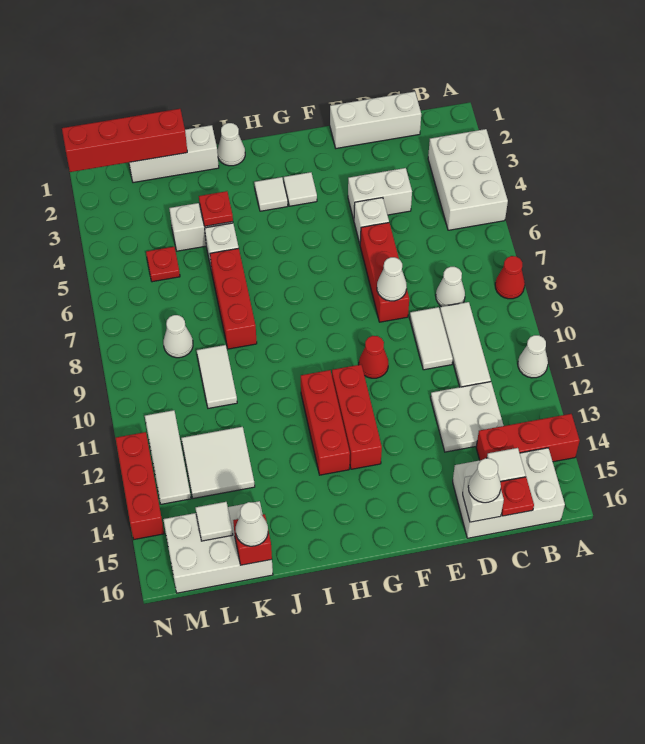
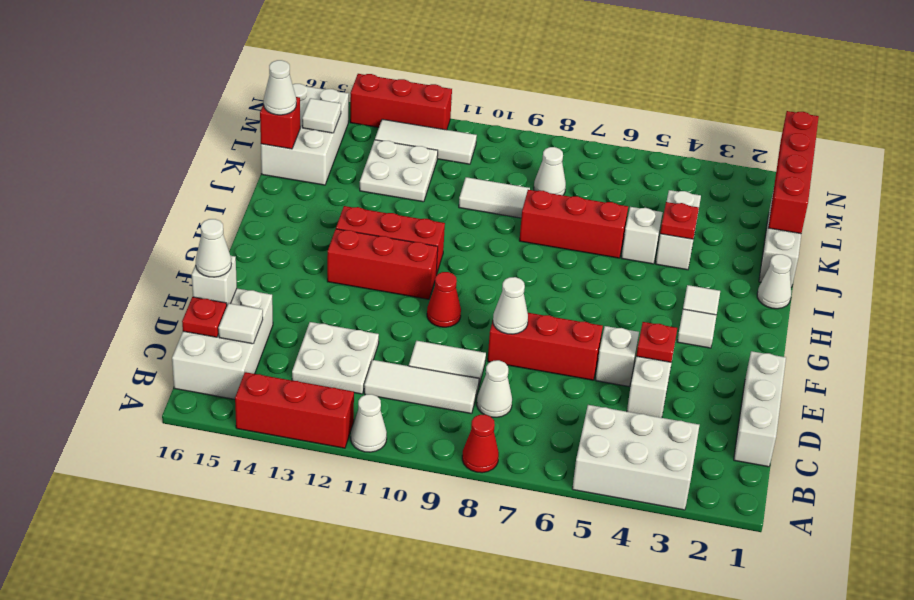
red brick A14:C14 level 1 -> red brick A12:A14 level 1
white tile K12:L13 level 1 -> white plate K12:L13 level 1
red plate L5 level 1 -> red plate E4 level 2

